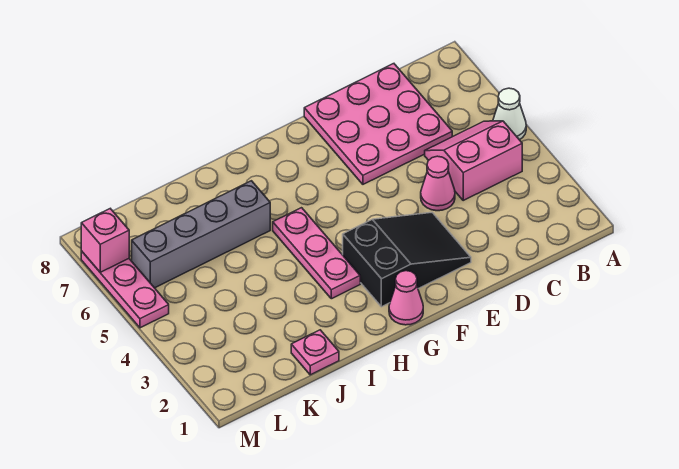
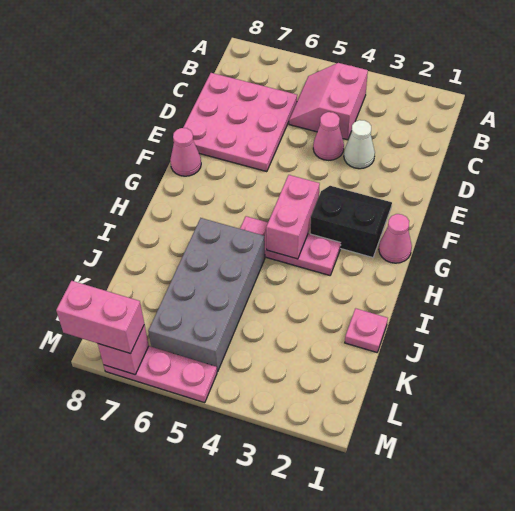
white cone A5 level 1 -> white cone D3 level 1
black slope E2:G3 level 1 top G -> black slope F2:G3 level 1 top G
none -> pink cone F8 level 1
none -> pink brick G4:H4 level 2
grey brick I6:L6 level 1 -> grey brick I5:L6 level 1
none -> pink brick M7:M8 level 3

